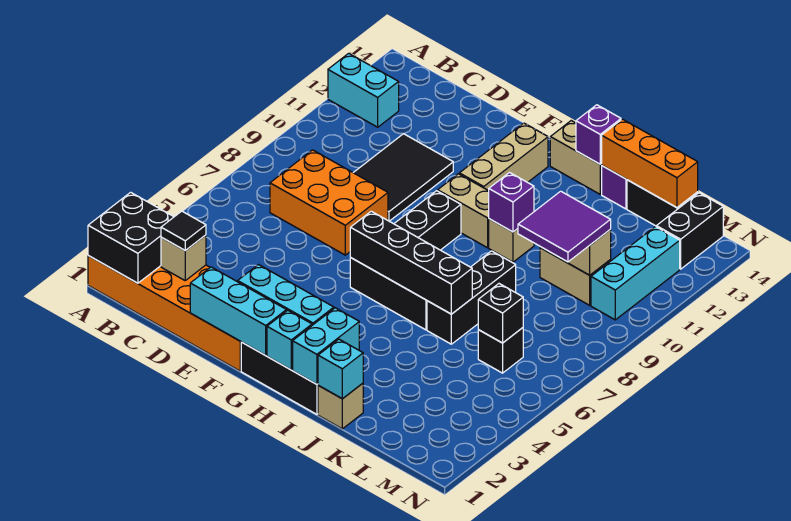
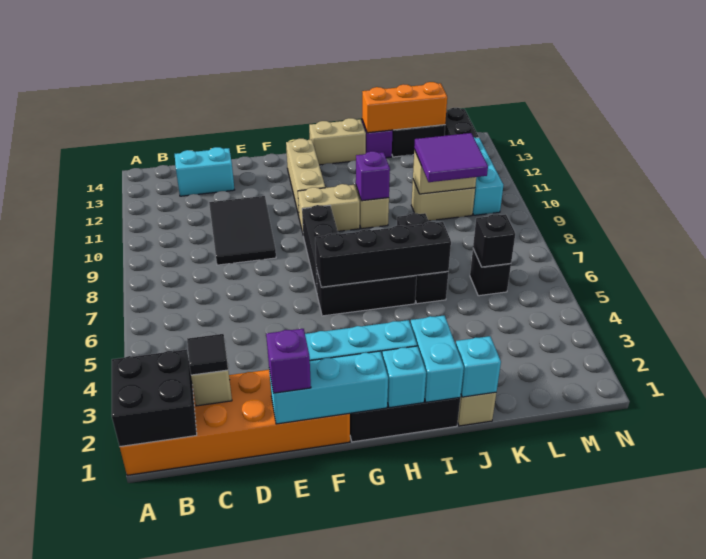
cyan brick A12:B12 level 1 -> cyan brick C13:D13 level 1
orange brick C7:E8 level 1 -> none
purple brick I14 level 2 -> purple brick E1 level 3

